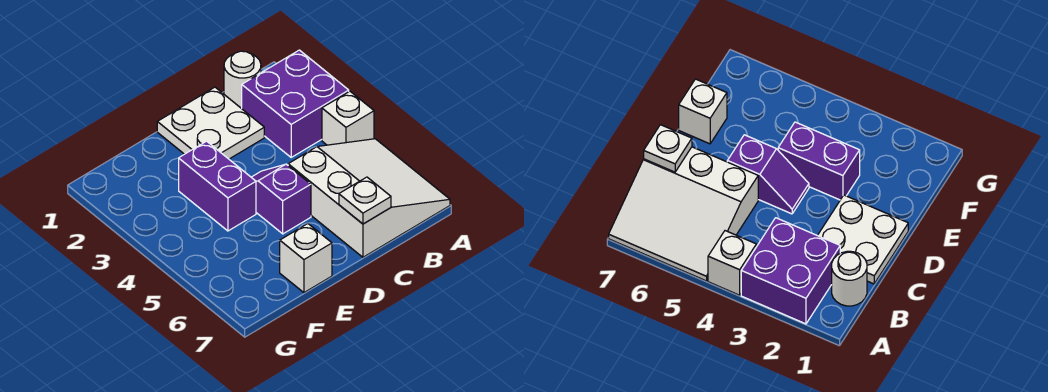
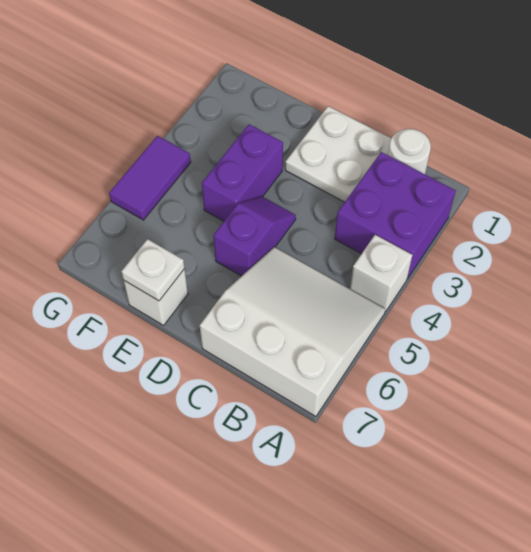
white slope A5:C7 level 1 top C -> white slope A5:C7 level 1 top 7
white plate C7 level 2 -> white plate E7 level 2
none -> purple tile G4:G5 level 1

